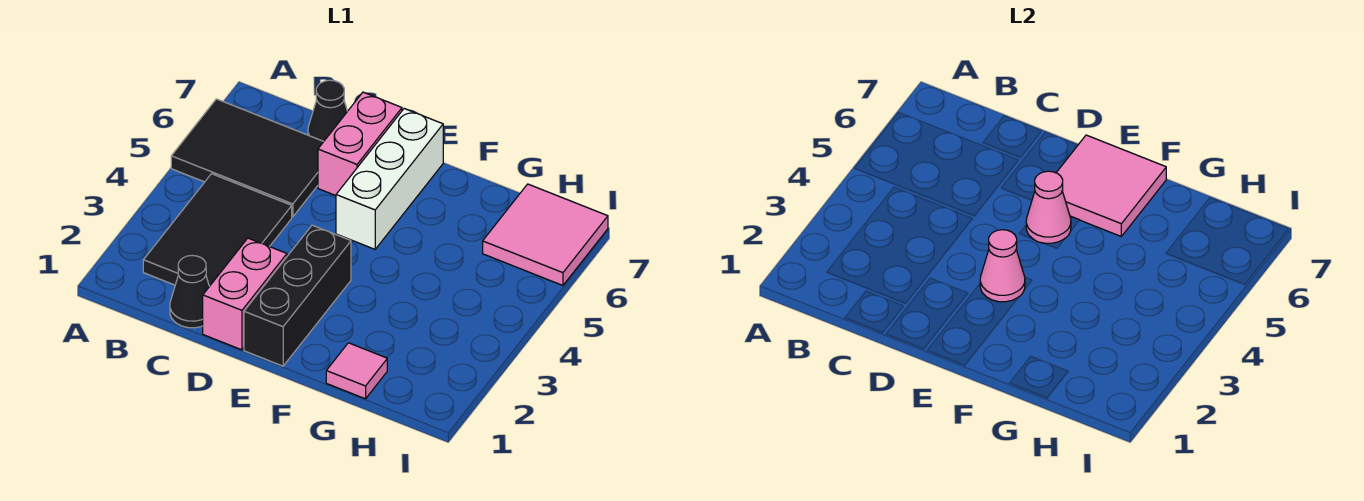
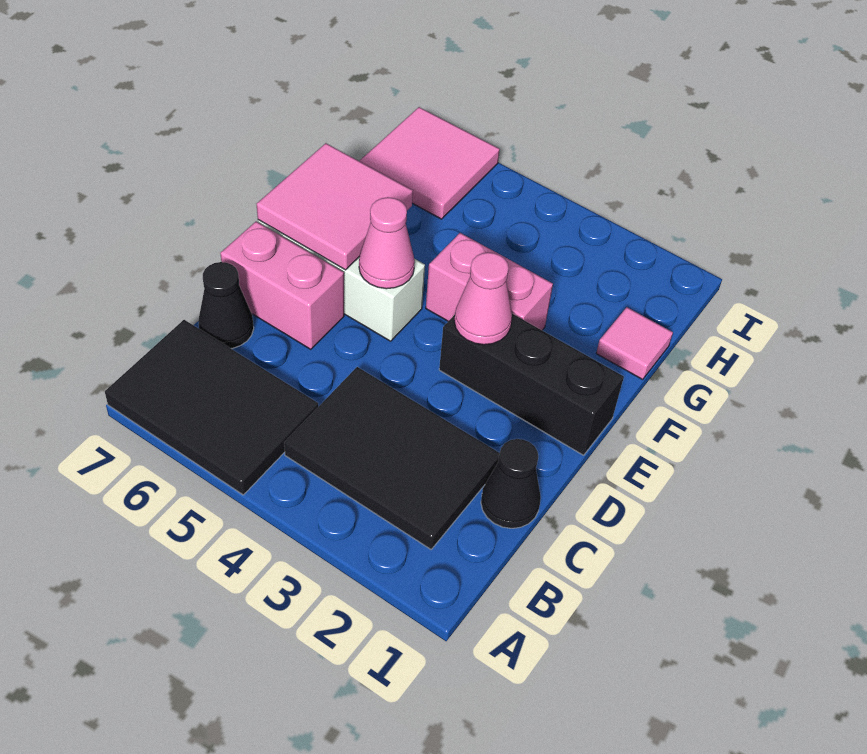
black tile A5:C6 level 1 -> black tile A5:B7 level 1
pink brick D1:D2 level 1 -> pink brick F3:F4 level 1

